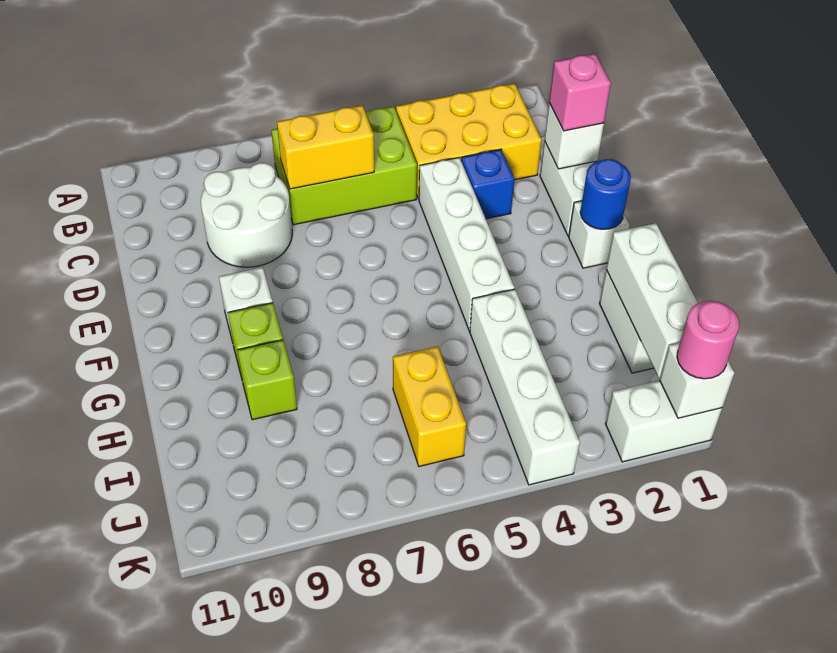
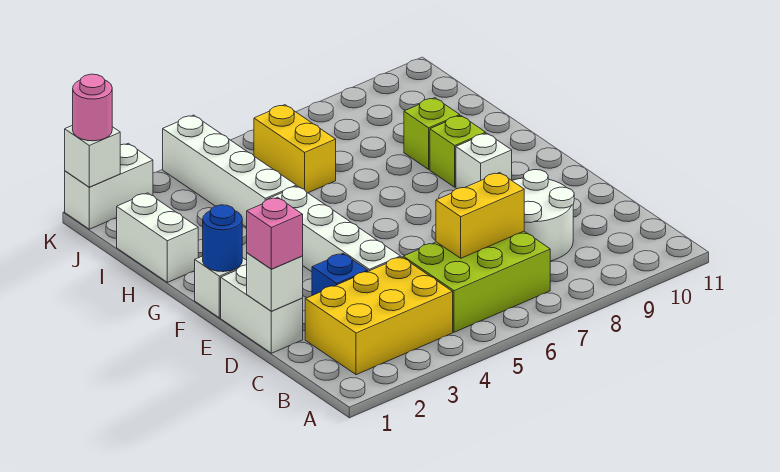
white brick H1:J1 level 2 -> none

